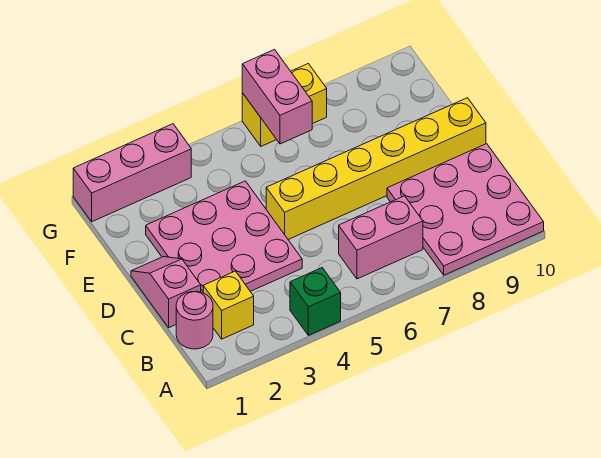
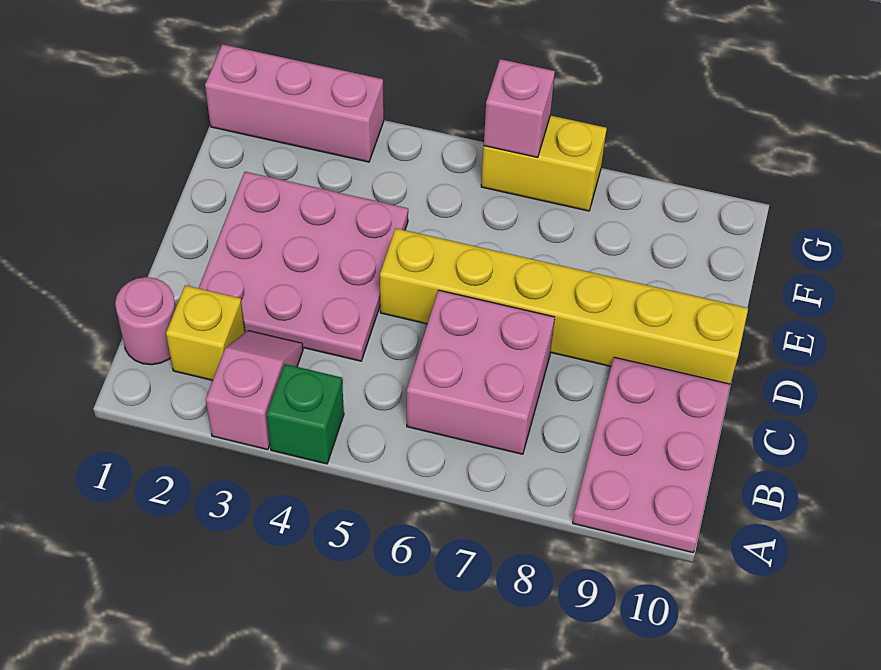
pink plate A8:C10 level 1 -> pink plate A9:C10 level 1
pink brick B6:B7 level 1 -> pink brick B6:C7 level 1
pink slope C1:D1 level 1 top C -> pink slope A3:B3 level 1 top A
pink brick F6:G6 level 2 -> pink brick G6 level 2

